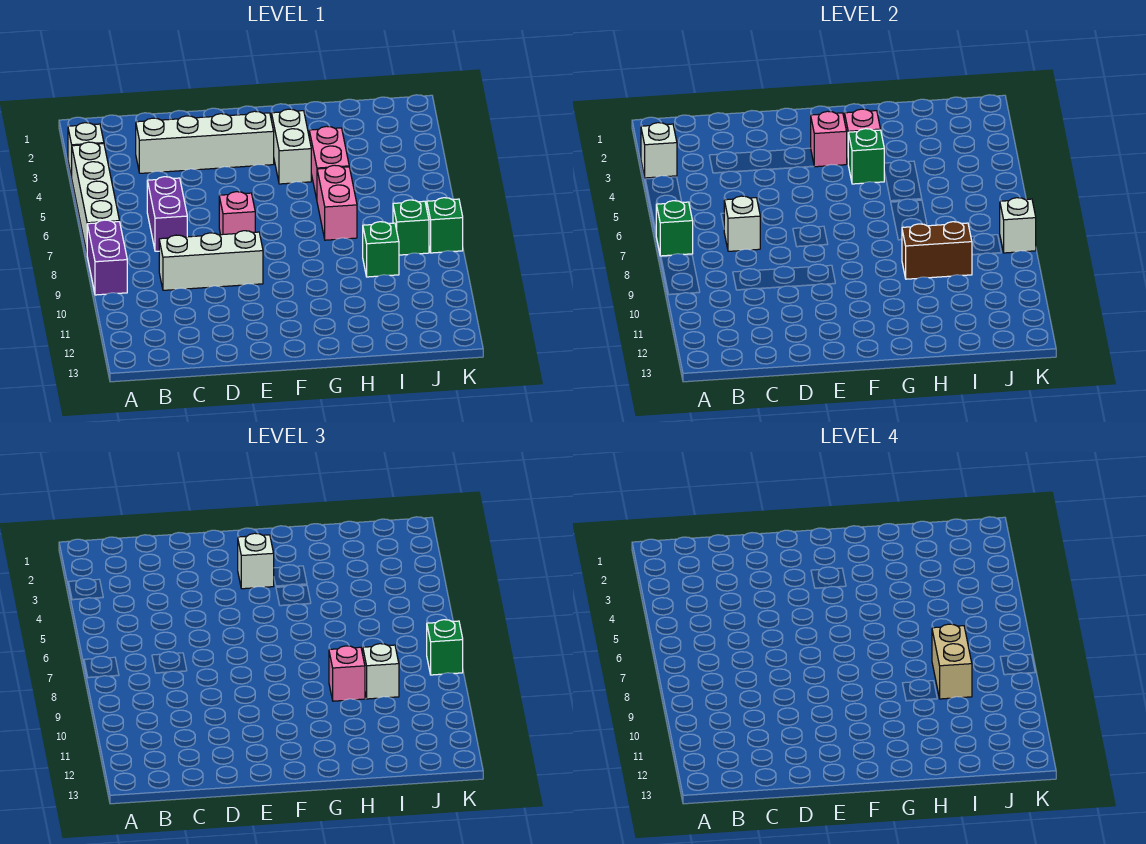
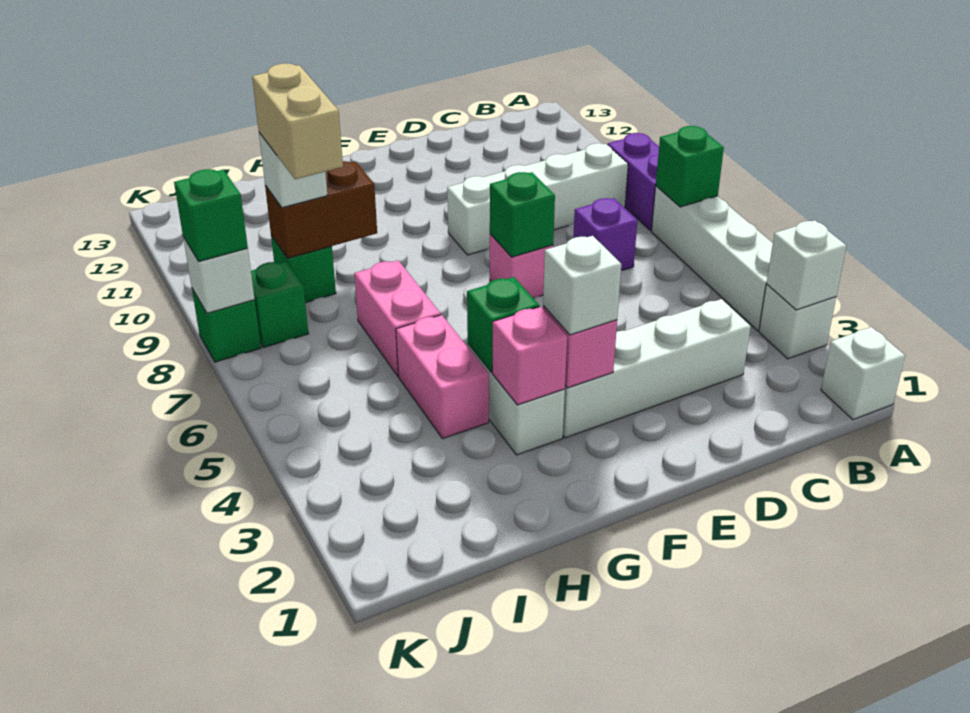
purple brick C6:C7 level 1 -> purple brick C7 level 1
white brick C7 level 2 -> white brick A1 level 1
white brick C9:E9 level 1 -> white brick B9:E9 level 1
none -> green brick E7 level 2
pink brick H9 level 3 -> none

